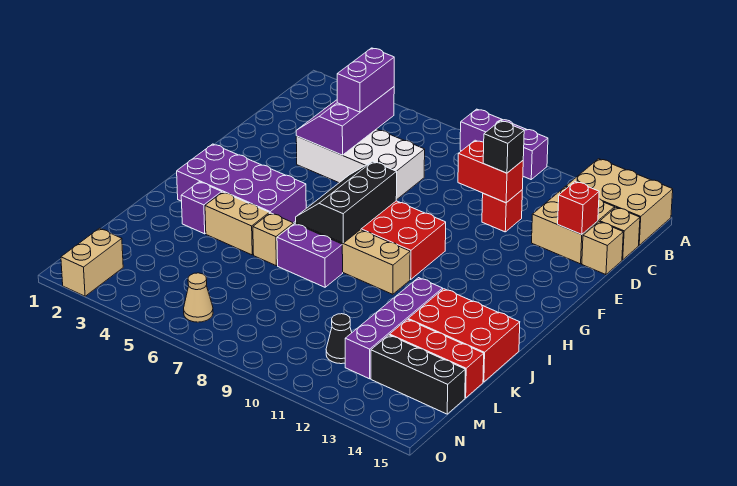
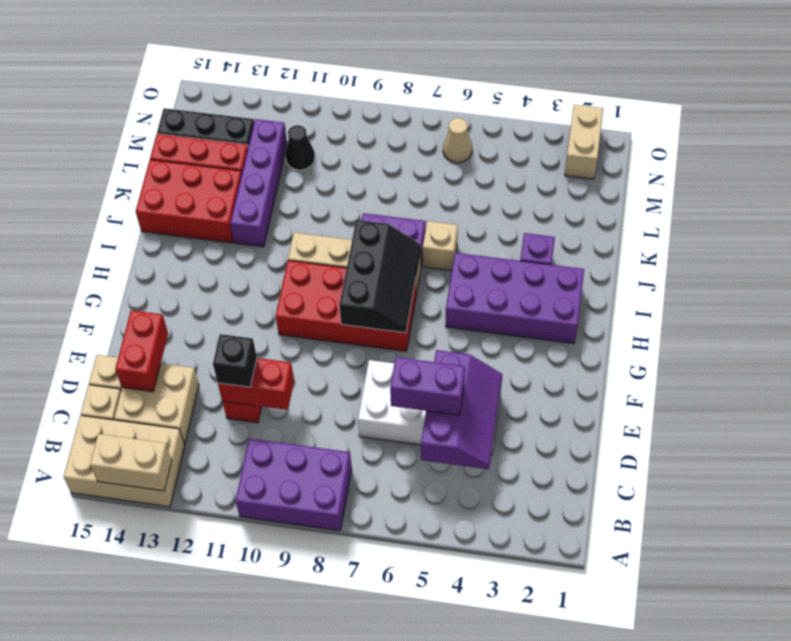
purple brick A8:A10 level 1 -> purple brick A8:B10 level 1
purple brick C5:D5 level 3 -> purple brick D5:D6 level 3
red brick D14 level 2 -> red brick D14:E14 level 2
tan brick J4:J5 level 1 -> tan brick A13:A14 level 2

